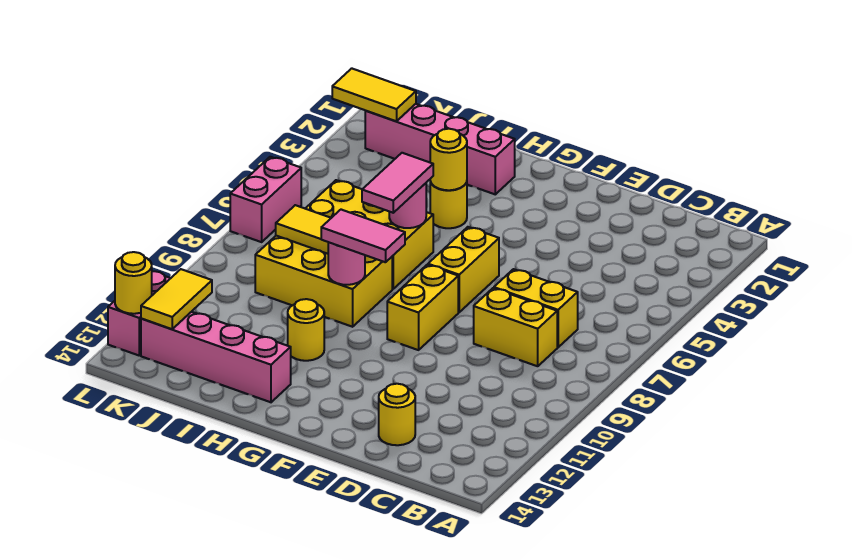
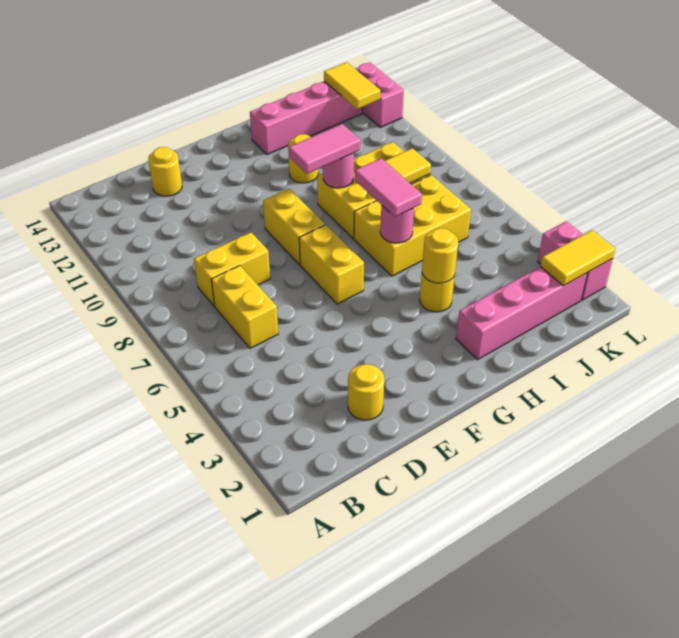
yellow brick C7:D7 level 1 -> yellow brick C6:C7 level 1
pink brick L6:L7 level 1 -> pink brick L2:L3 level 1
yellow round brick L13 level 2 -> yellow round brick D2 level 1

